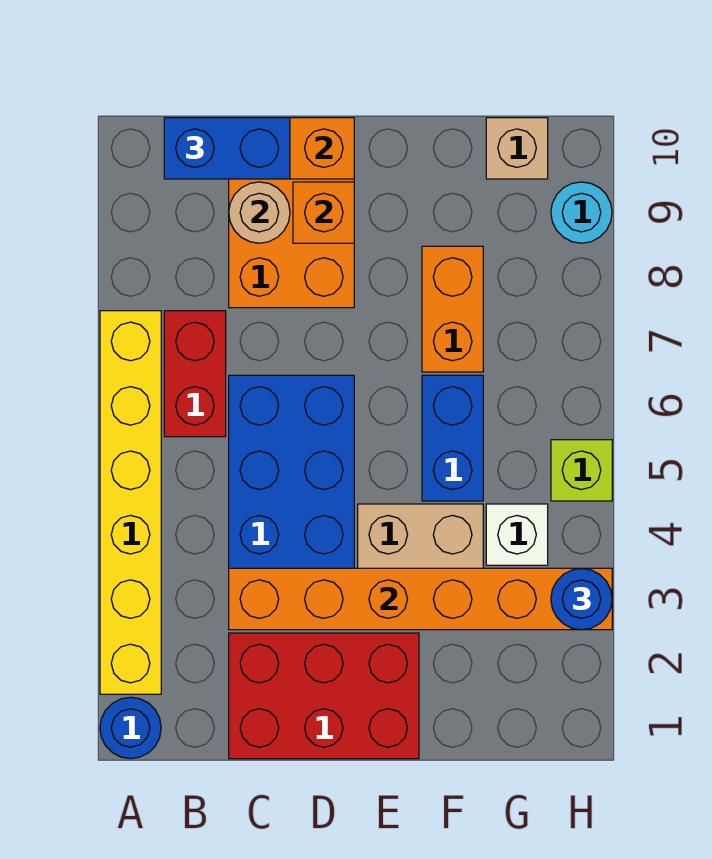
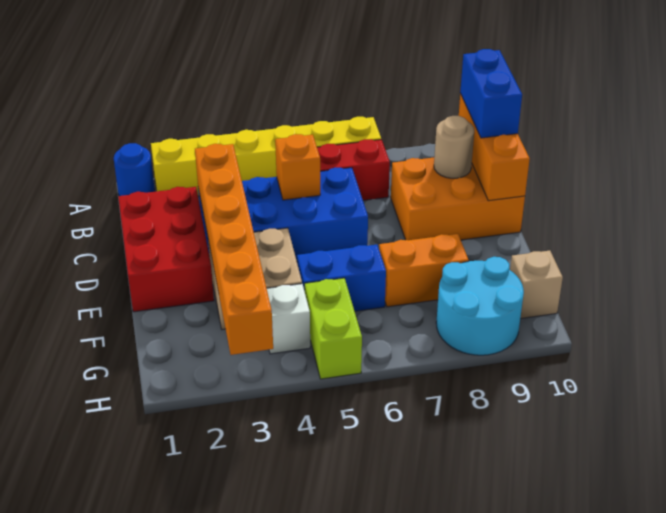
orange brick D9 level 2 -> orange brick C5 level 2
blue round brick H3 level 3 -> none
lime brick H5 level 1 -> lime brick G5:H5 level 1
cyan round brick H9 level 1 -> cyan round brick G8:H9 level 1

